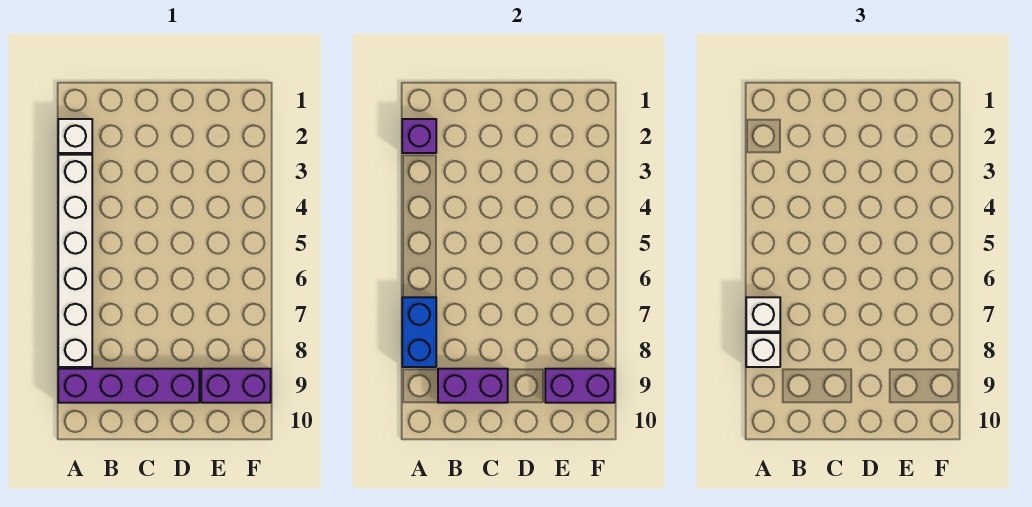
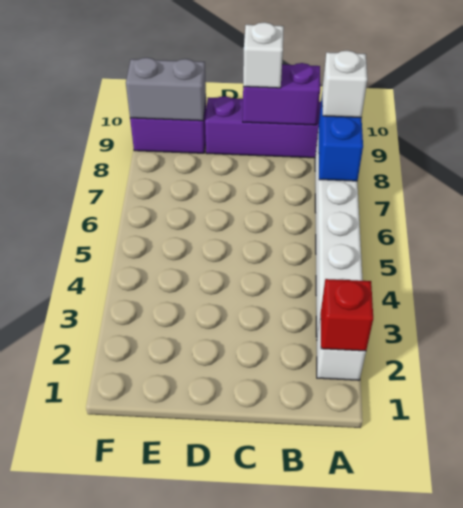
purple brick A2 level 2 -> red brick A2 level 2
white brick A7 level 3 -> white brick C9 level 3
purple brick E9:F9 level 2 -> grey brick E9:F9 level 2

